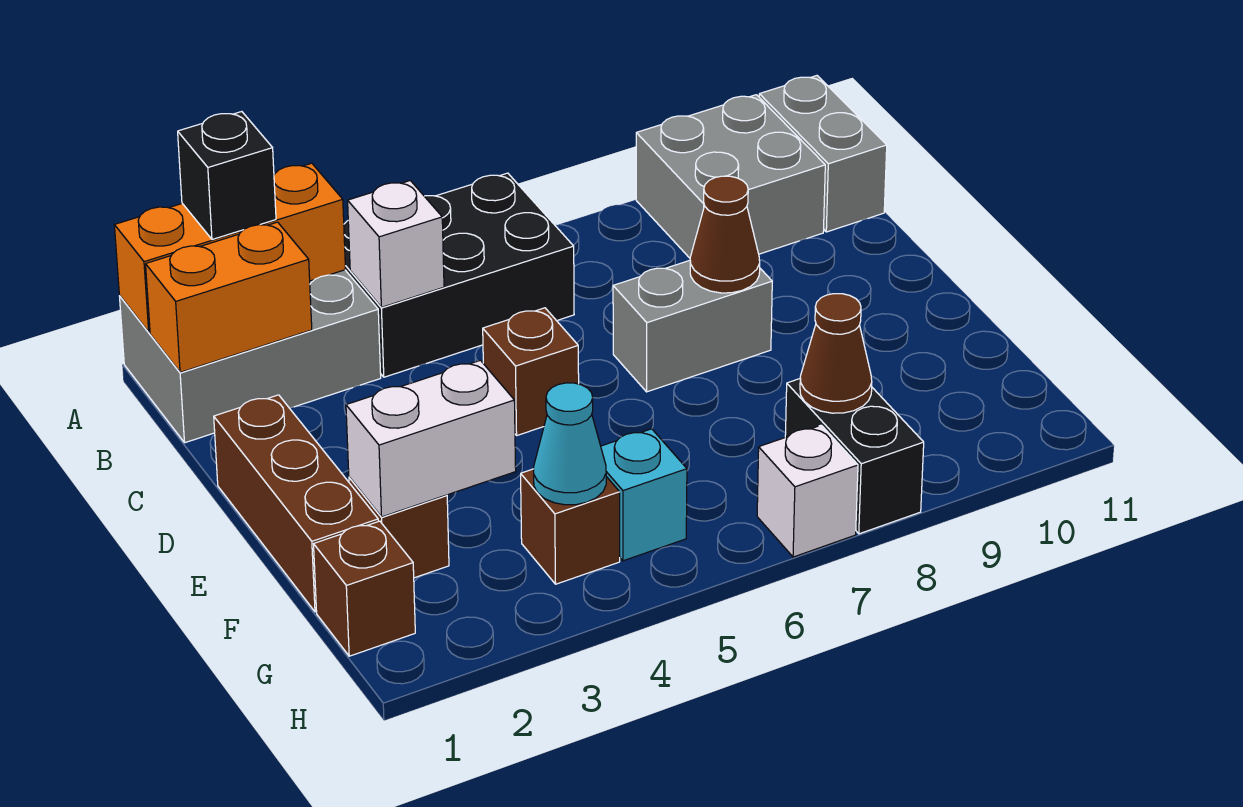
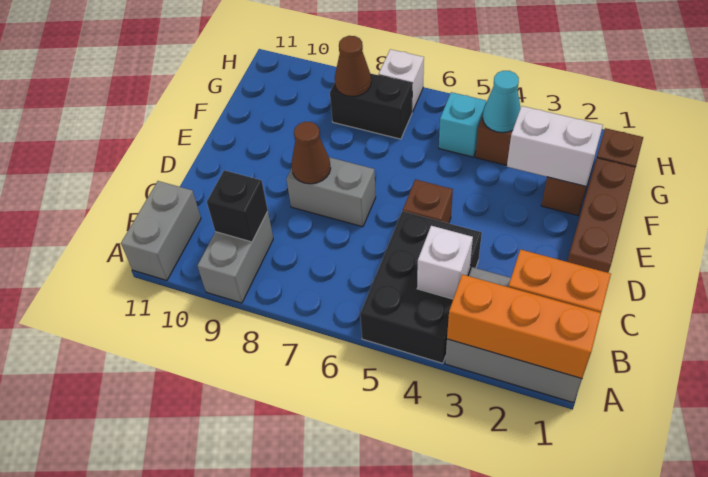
black brick A2 level 3 -> black brick B9 level 2
black brick A4:B6 level 1 -> black brick A4:C5 level 1
grey brick A9:B10 level 1 -> grey brick A9:B9 level 1
black brick G8:H8 level 1 -> black brick G7:G8 level 1

